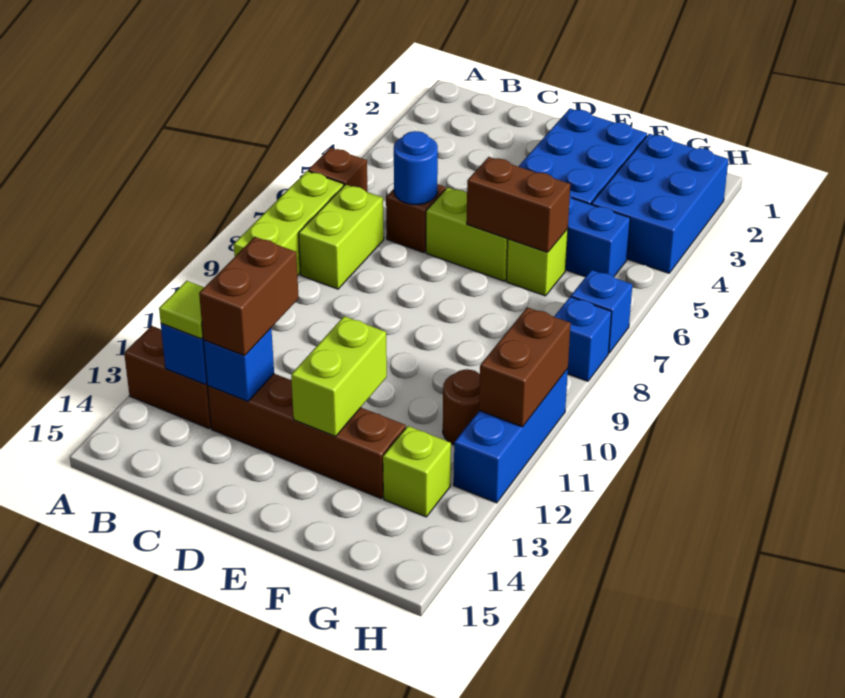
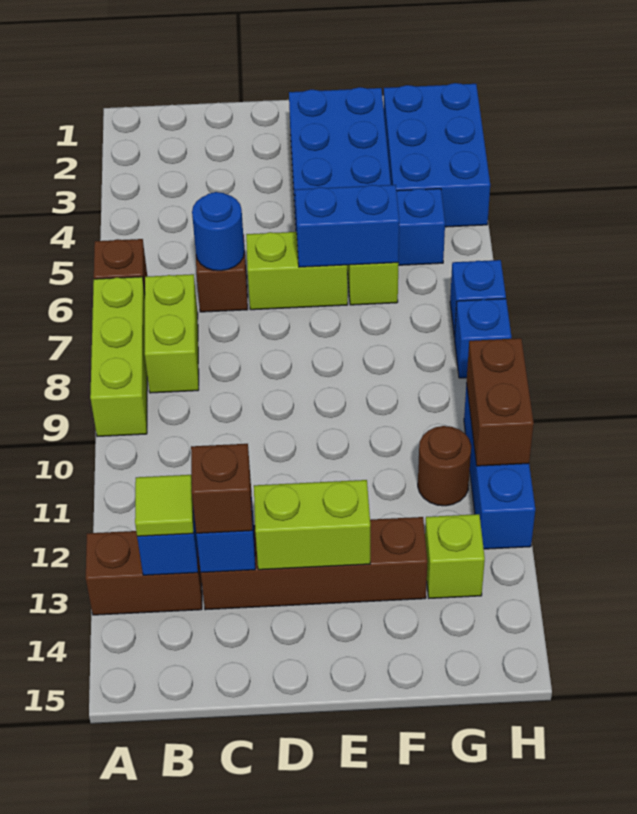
brown brick C12:C13 level 3 -> brown brick C13 level 3
brown brick E6:F6 level 2 -> blue brick E6:F6 level 2
lime brick E12:E13 level 2 -> lime brick D13:E13 level 2

